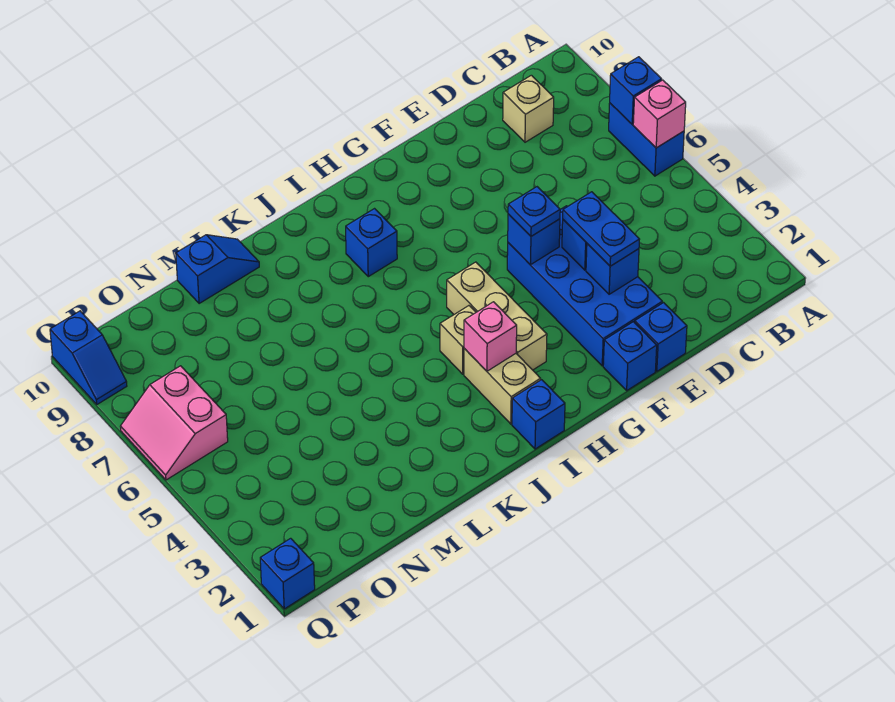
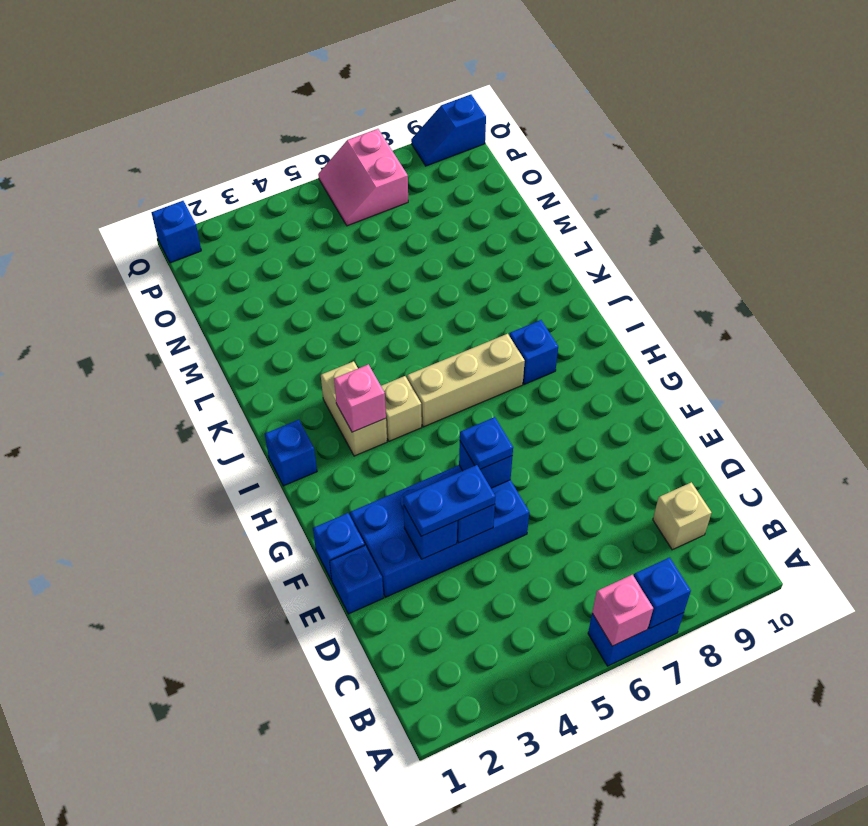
tan brick H3:H5 level 1 -> tan brick I5:I7 level 1
tan brick I2:I3 level 1 -> tan brick I3:J3 level 1
blue slope L10:M10 level 1 top M -> none
pink slope P6:Q7 level 1 top P -> pink slope P6:Q7 level 1 top 7

